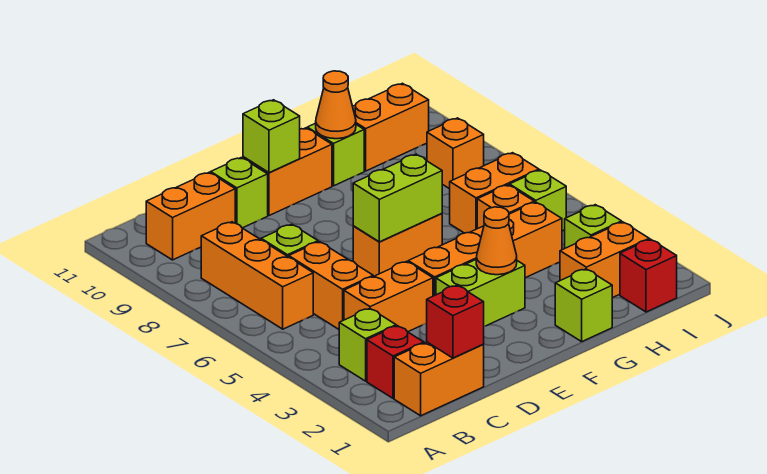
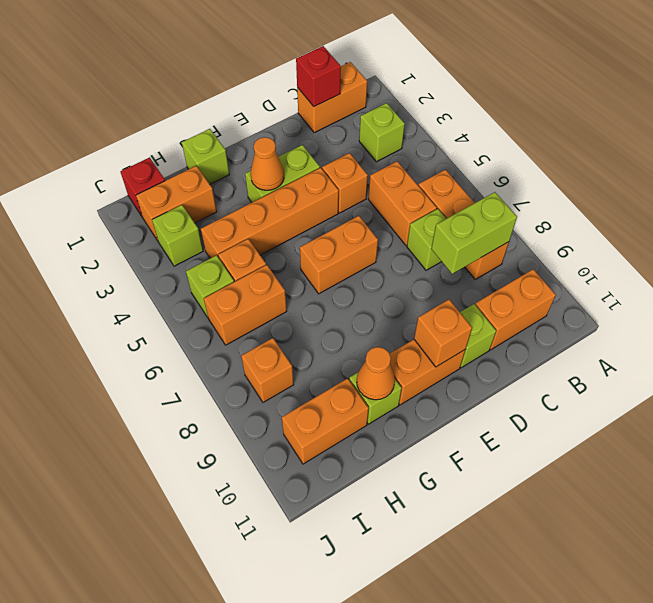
red brick B2 level 1 -> none
orange brick C4:D4 level 1 -> orange brick D4 level 1
lime brick E6:F6 level 2 -> lime brick B8:C8 level 2
lime brick E10 level 2 -> orange brick E10 level 2

